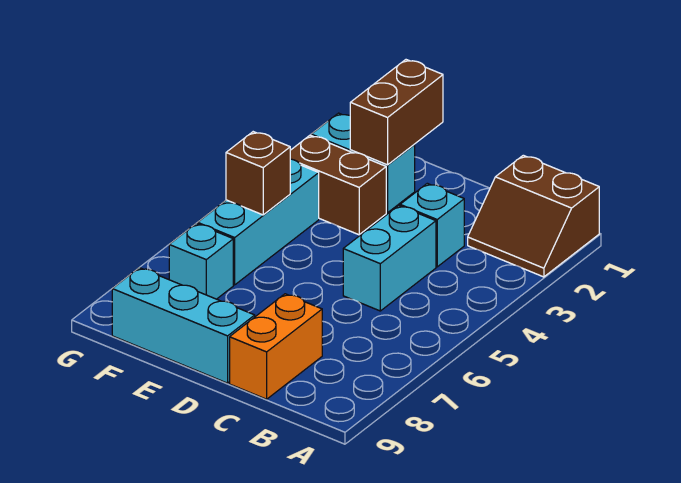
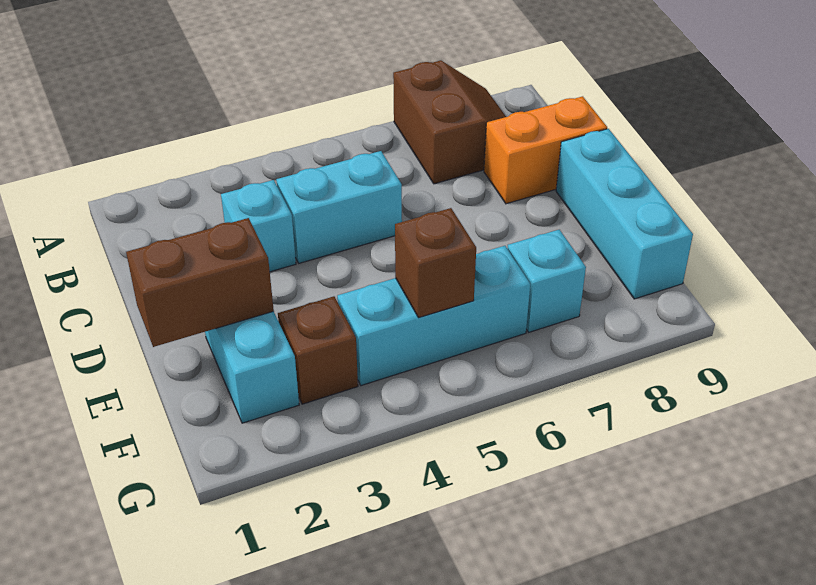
brown slope A1:B2 level 1 top 1 -> brown slope A7:B8 level 1 top 7
brown brick E3:F3 level 1 -> brown brick F3 level 1

